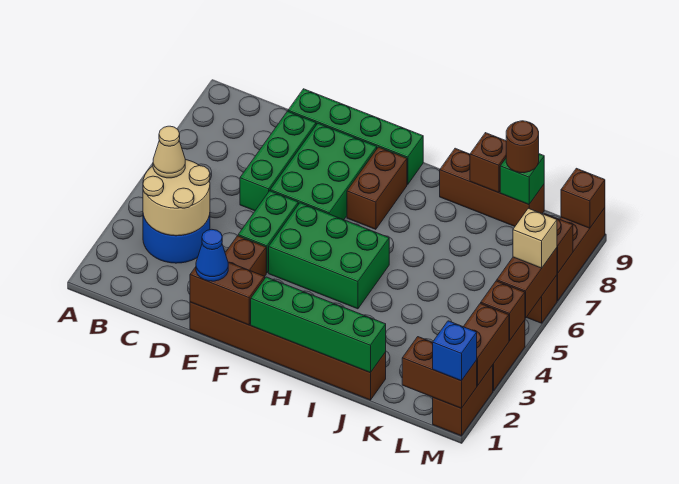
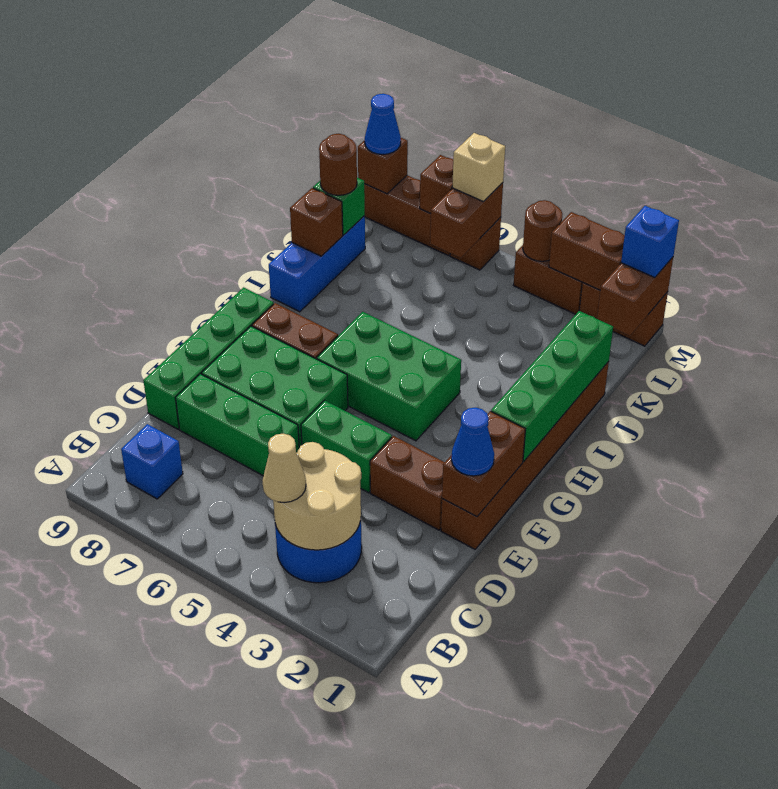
none -> blue brick B8 level 1
green brick F4:H5 level 1 -> green brick G4:H6 level 1
brown brick I9:K9 level 1 -> blue brick I9:K9 level 1
brown brick M4 level 2 -> brown round brick M4 level 2
brown brick M5:M6 level 2 -> brown brick L6:M6 level 2
none -> blue cone M9 level 3

